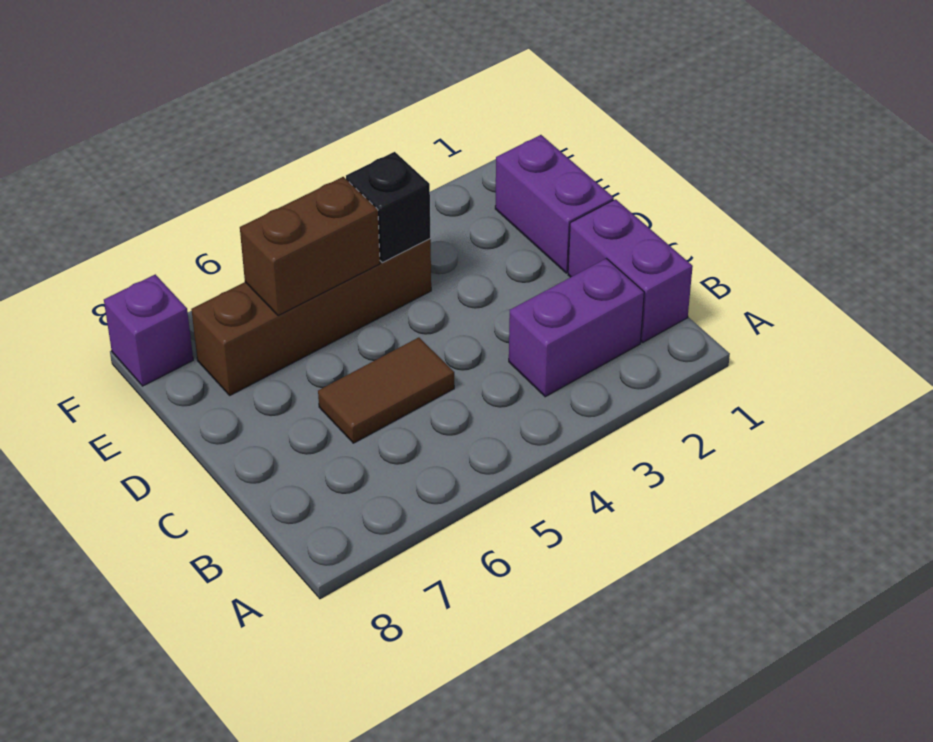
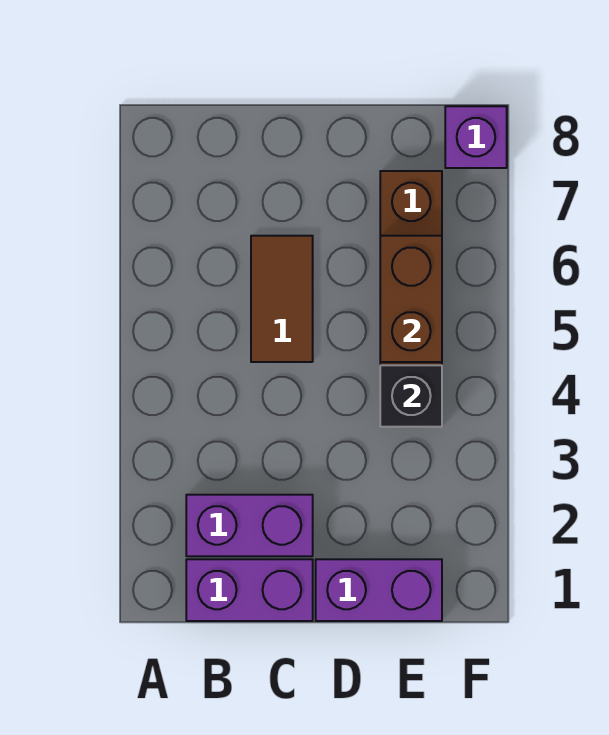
purple brick B2:B3 level 1 -> purple brick B2:C2 level 1

